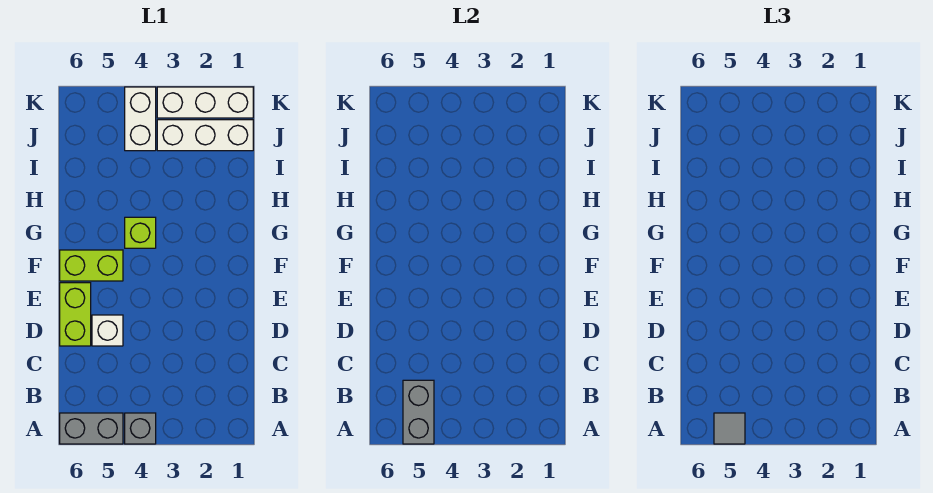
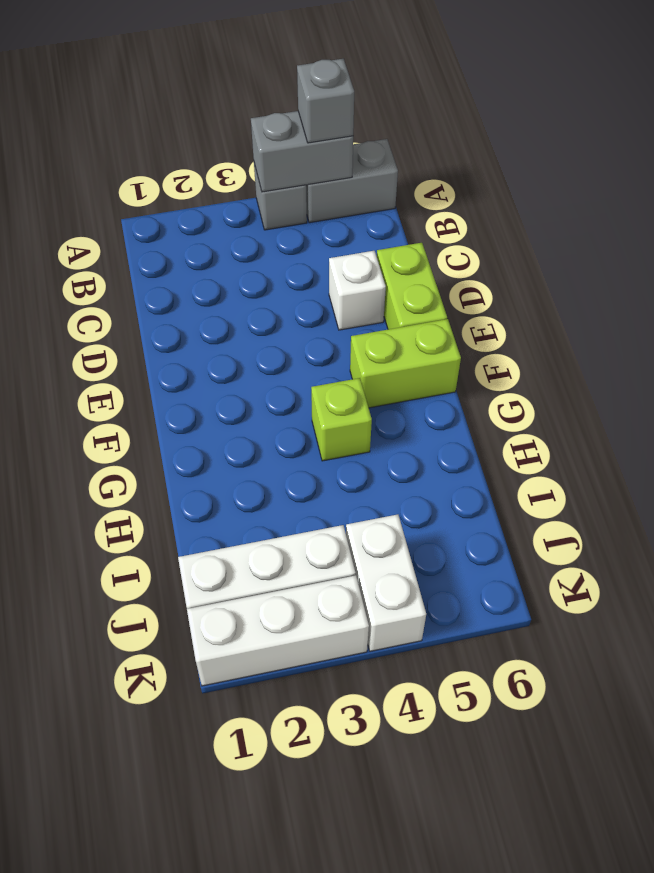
grey brick A5:B5 level 2 -> grey brick A4:A5 level 2
grey tile A5 level 3 -> grey brick A5 level 3

